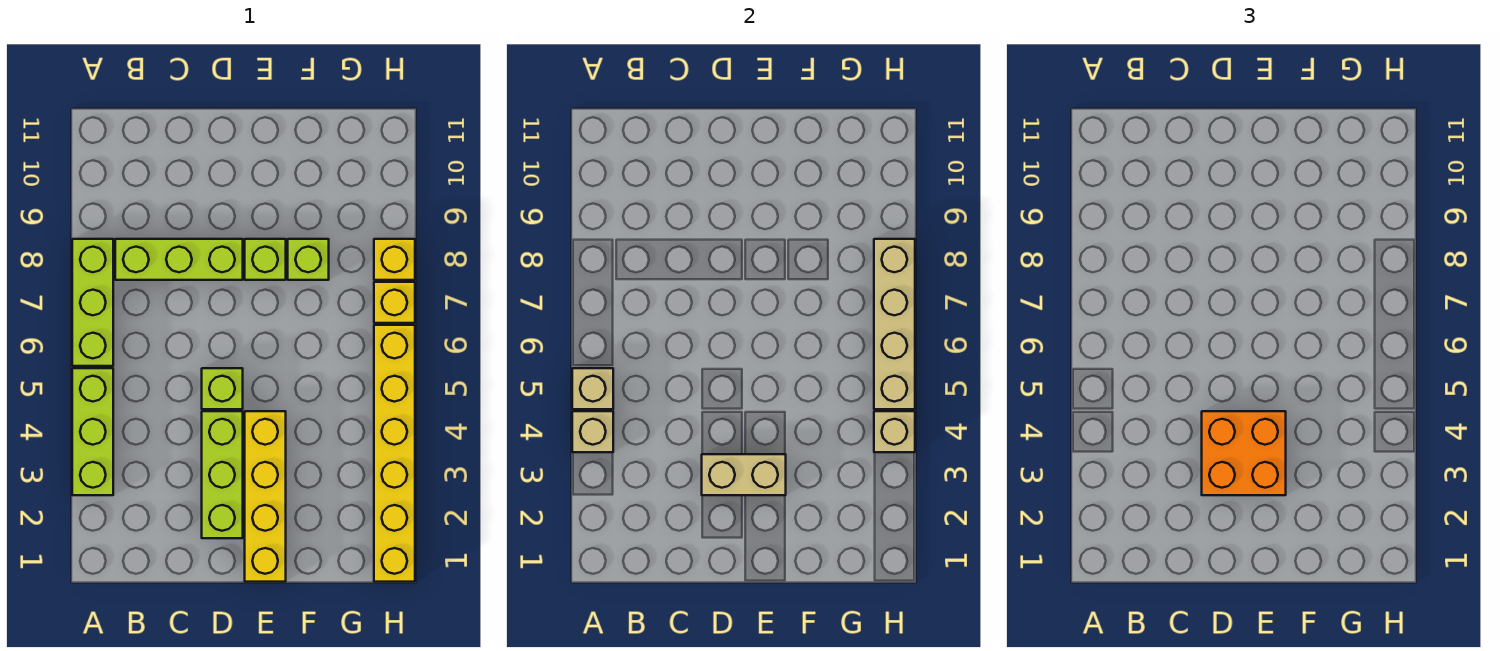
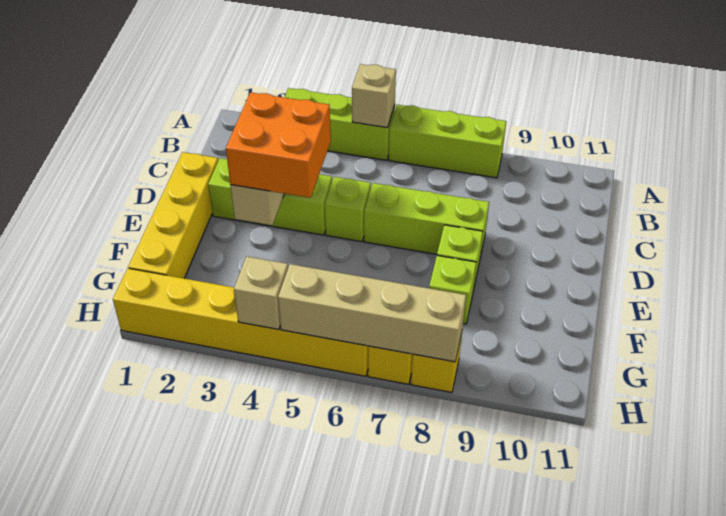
tan brick A4 level 2 -> none
lime brick B8:D8 level 1 -> lime brick D6:D8 level 1
yellow brick E1:E4 level 1 -> yellow brick D1:G1 level 1

